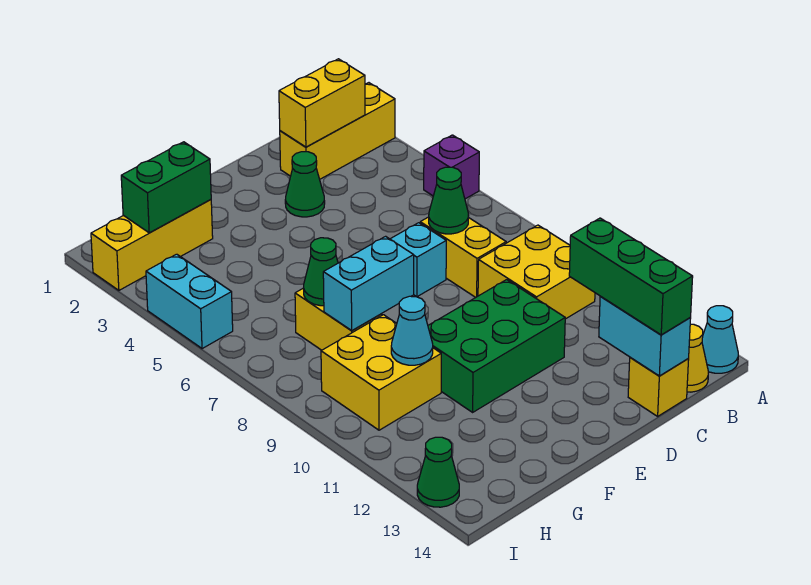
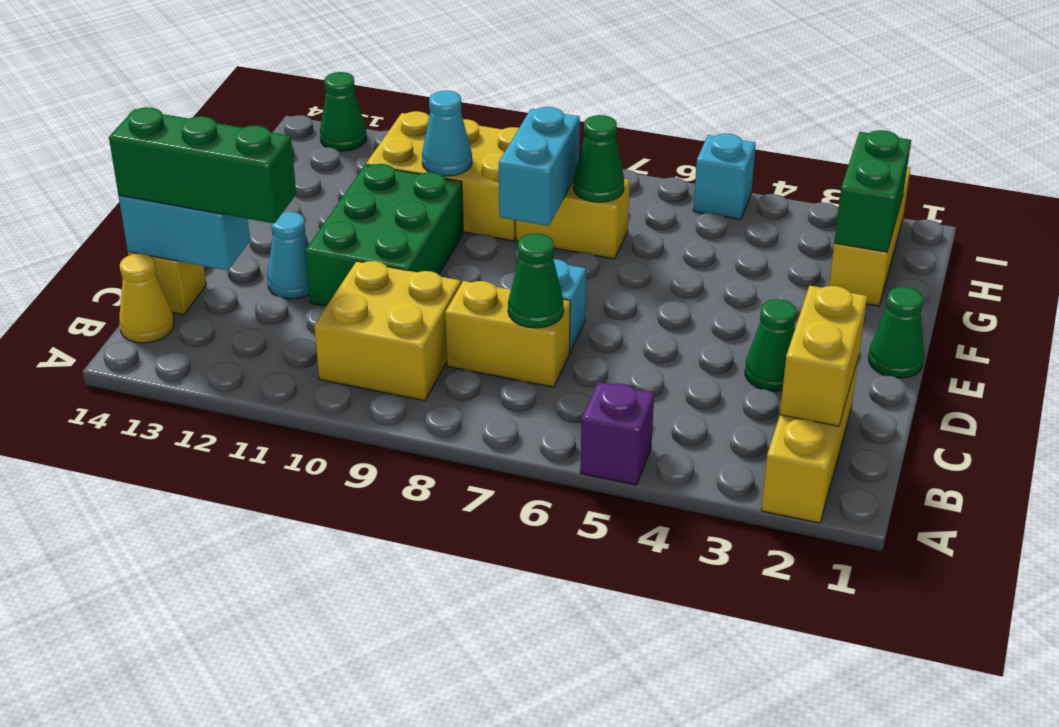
cyan cone A14 level 1 -> cyan cone D12 level 1
none -> green cone E1 level 1
yellow brick G9:H10 level 1 -> yellow brick G9:H11 level 1
cyan brick I4:I5 level 1 -> cyan brick I5 level 1

